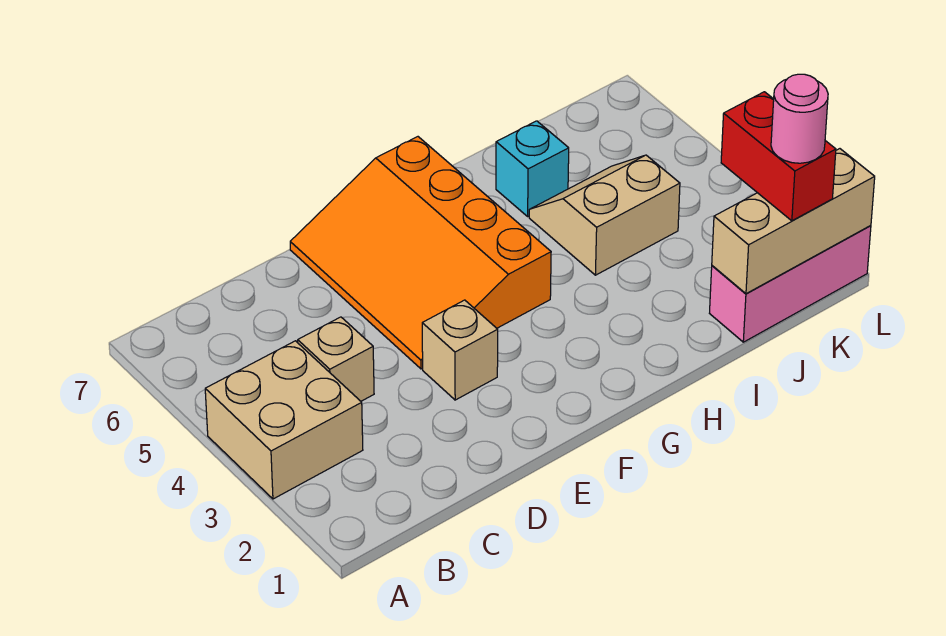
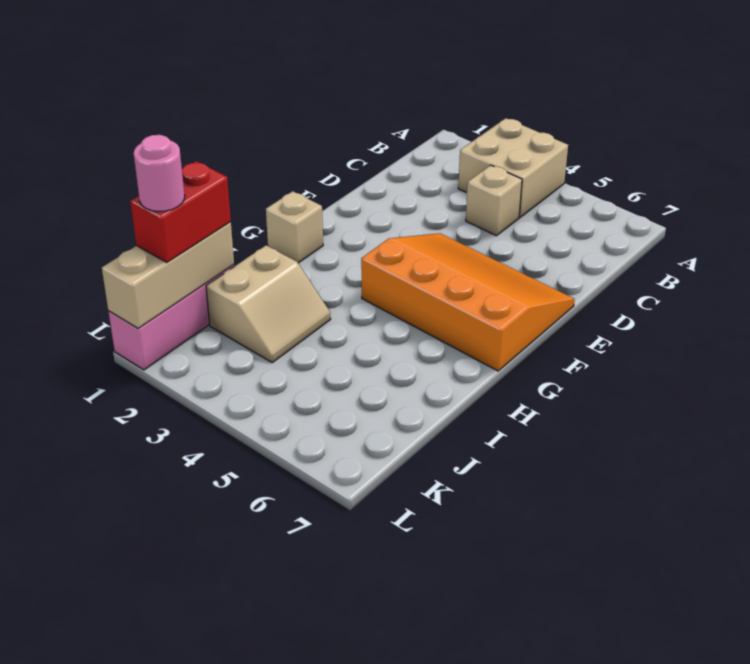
tan brick E3 level 1 -> tan brick G1 level 1
tan slope I4:J5 level 1 top 4 -> tan slope I2:J3 level 1 top 2
cyan brick I6 level 1 -> none
red brick K1:K2 level 3 -> red brick J1:K1 level 3

